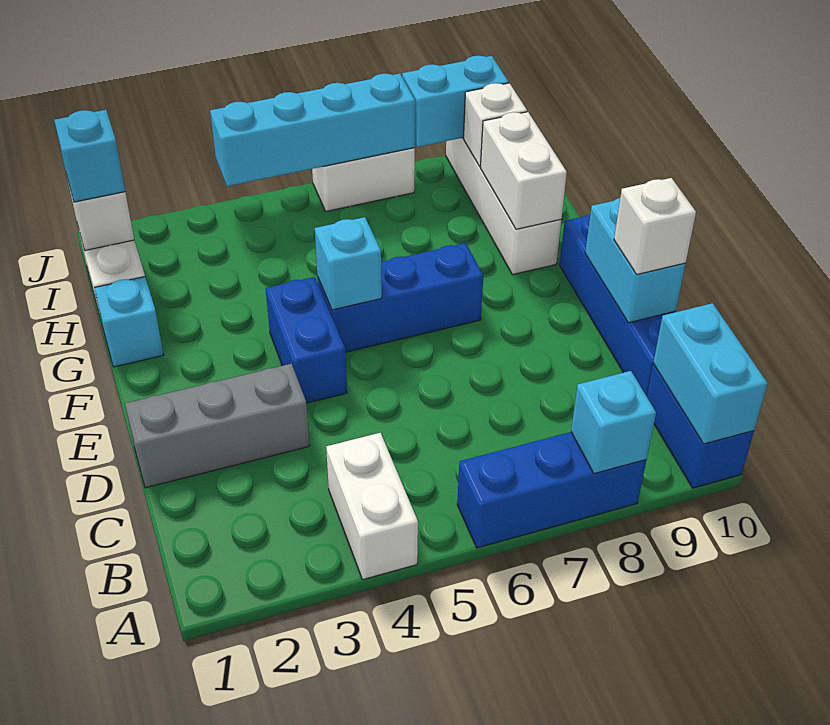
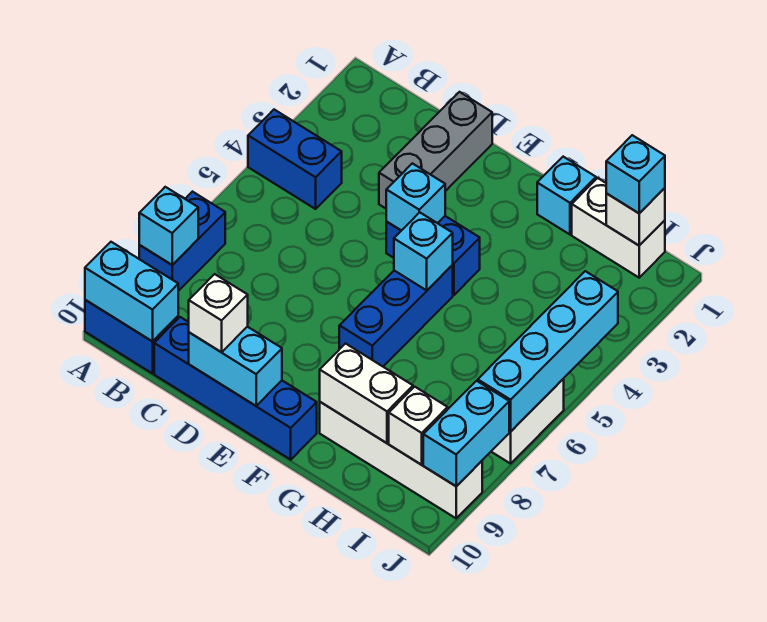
white brick A4:B4 level 1 -> blue brick A4:B4 level 1
blue brick A6:A8 level 1 -> blue brick A7:A8 level 1
none -> cyan brick E4 level 2

